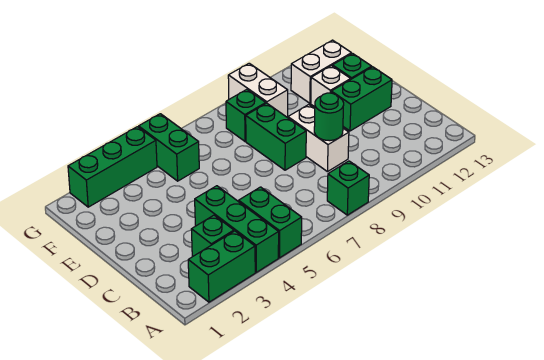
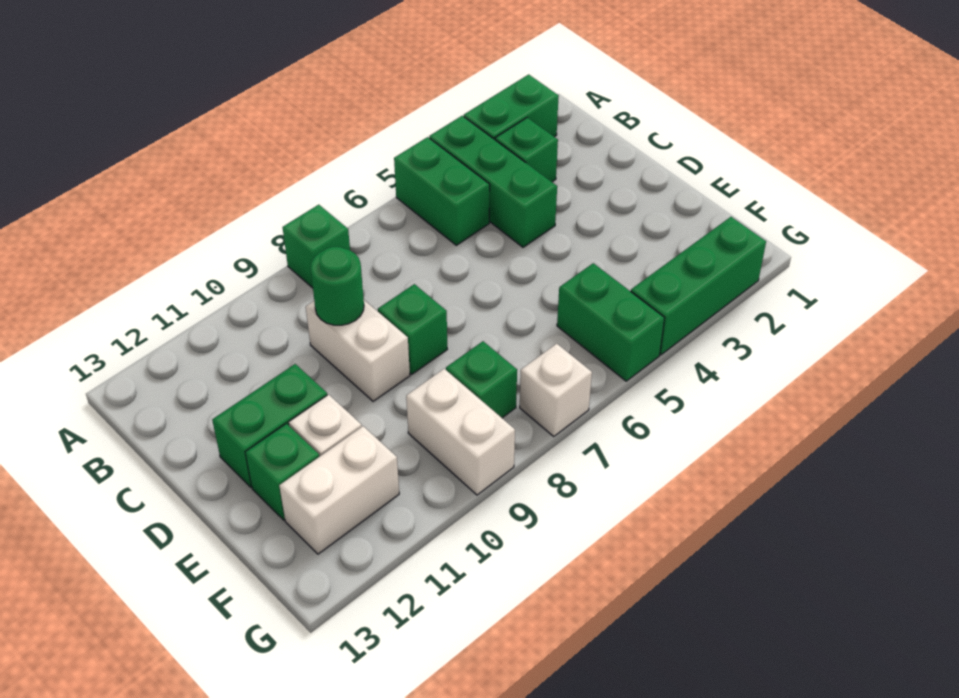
green brick D8:E8 level 1 -> green brick D8 level 1
none -> white brick G7 level 1

